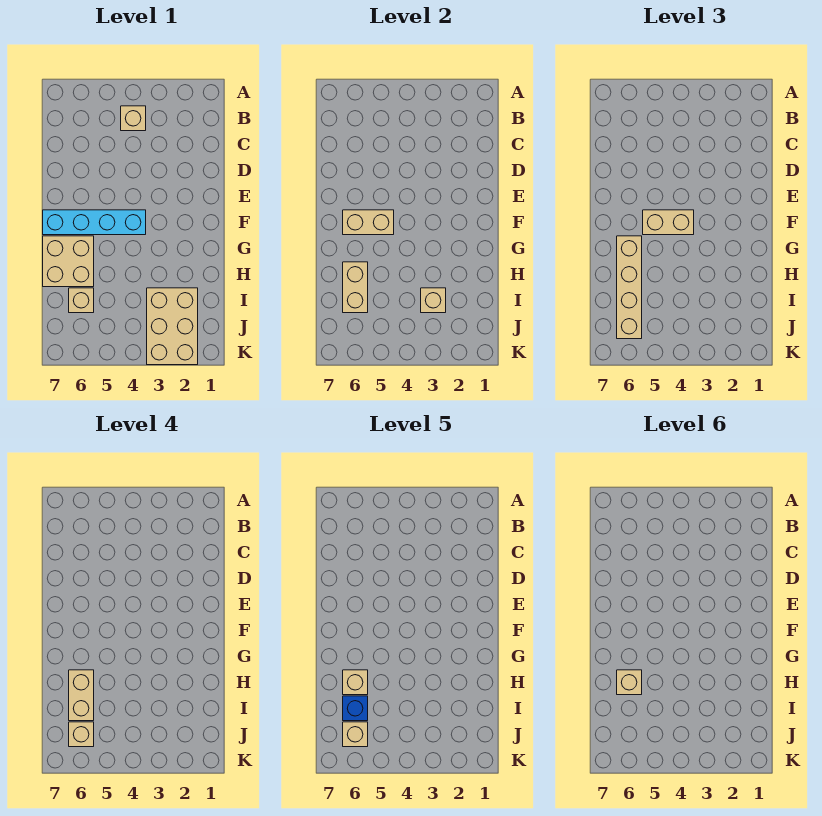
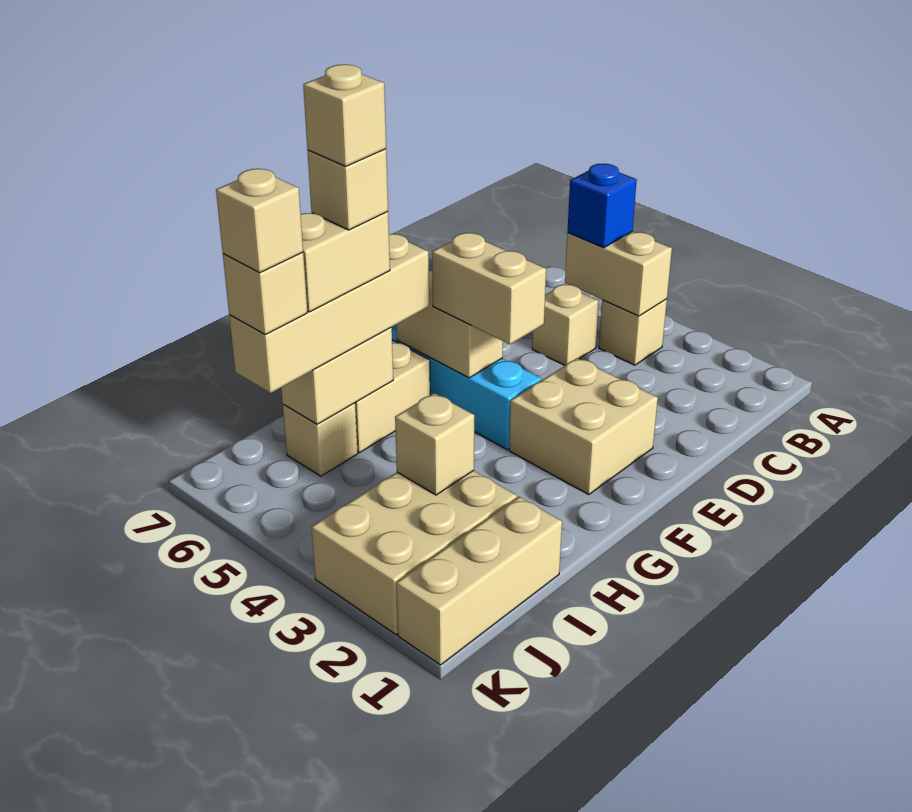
none -> tan brick B4:B5 level 2
none -> tan brick C5 level 1
none -> tan brick E2:F3 level 1
none -> tan brick I1:K1 level 1
blue brick I6 level 5 -> blue brick B5 level 3

